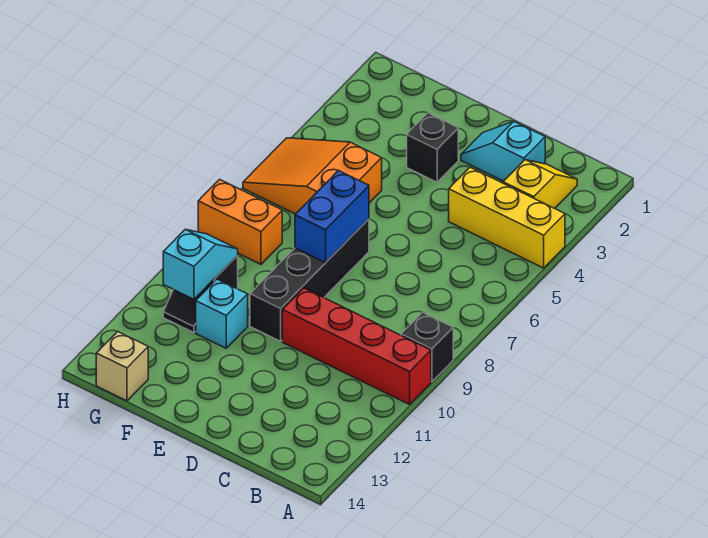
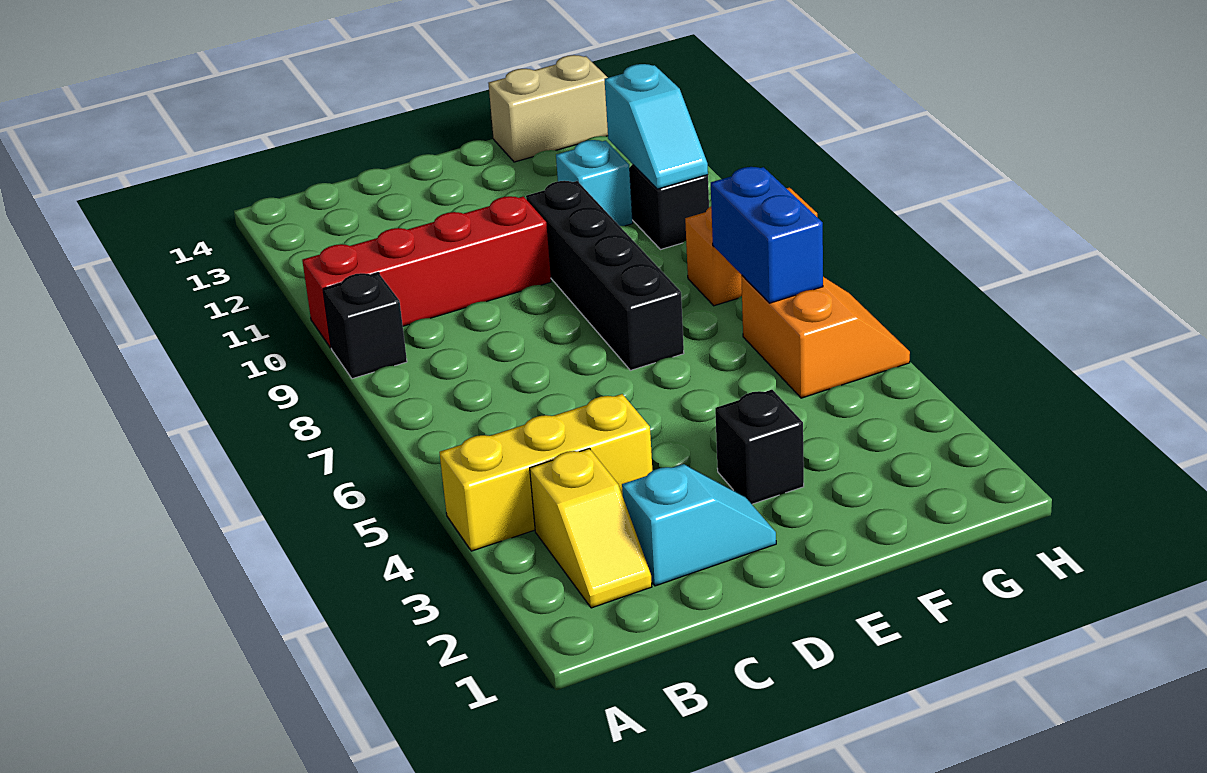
blue brick E7:E8 level 2 -> blue brick G6:G7 level 2
orange slope F5:H6 level 1 top F -> orange slope G5:H6 level 1 top G
tan brick G14 level 1 -> tan brick F14:G14 level 1

